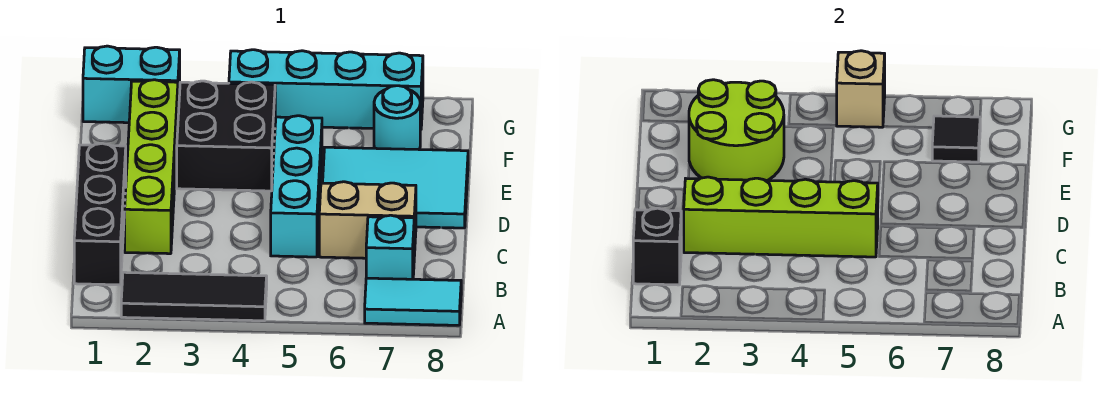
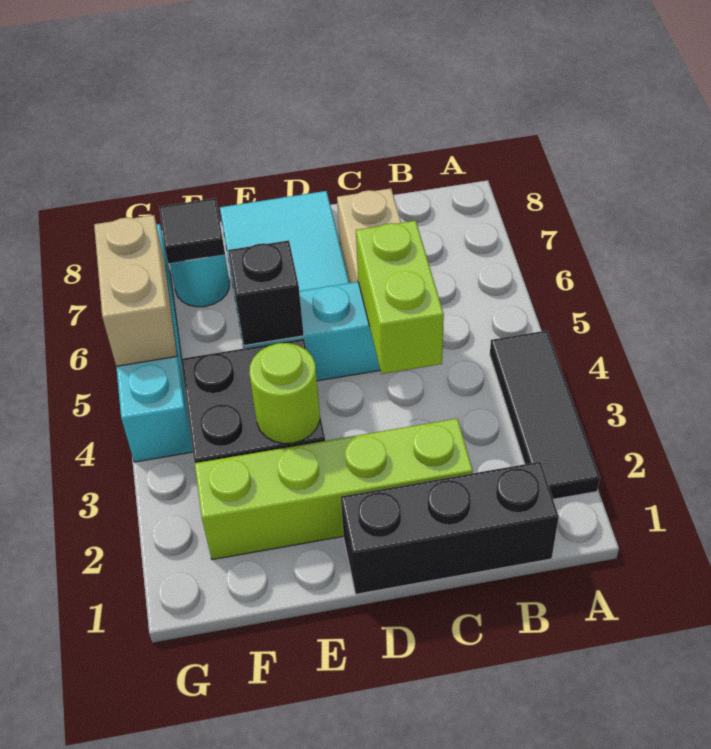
cyan tile A7:A8 level 1 -> none
black brick B1 level 2 -> black brick E5 level 2
cyan brick B7 level 1 -> none
lime brick C2:C5 level 2 -> lime brick C4:C5 level 2
lime round brick E2:F3 level 2 -> lime round brick E3 level 2
cyan brick G1:G2 level 1 -> none
tan brick G5 level 2 -> tan brick G5:G6 level 2

